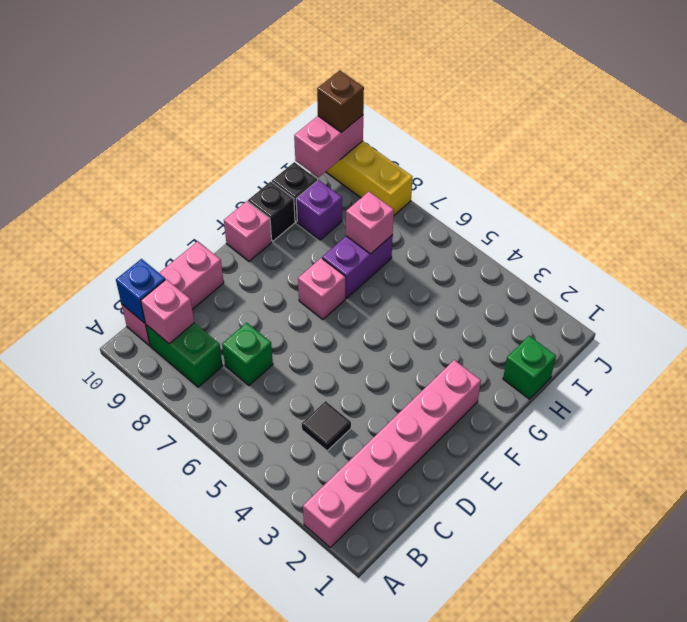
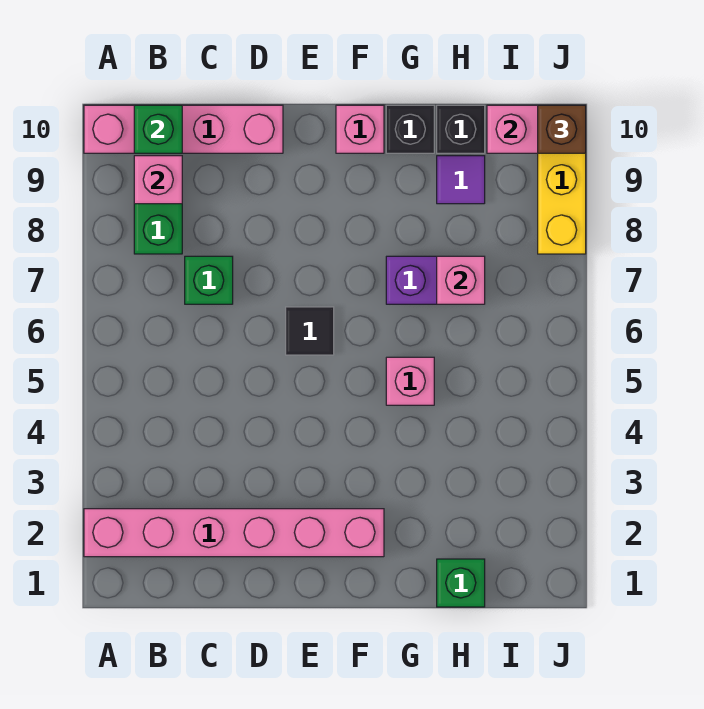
pink brick B10:D10 level 1 -> pink brick A10:D10 level 1
blue brick B10 level 2 -> green brick B10 level 2
black tile C4 level 1 -> black tile E6 level 1
pink brick F7 level 1 -> pink brick G5 level 1
purple brick H9 level 1 -> purple tile H9 level 1

